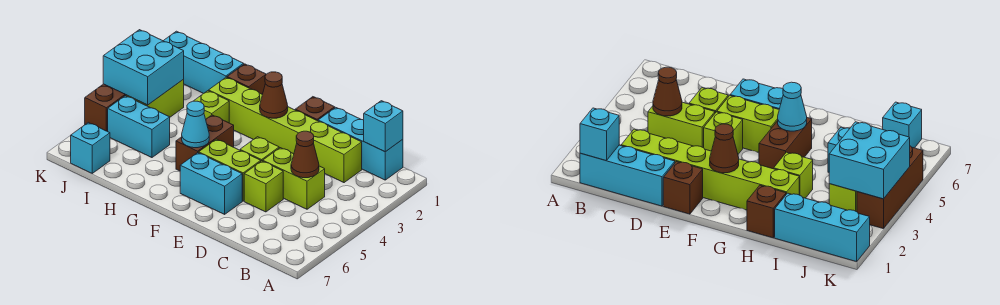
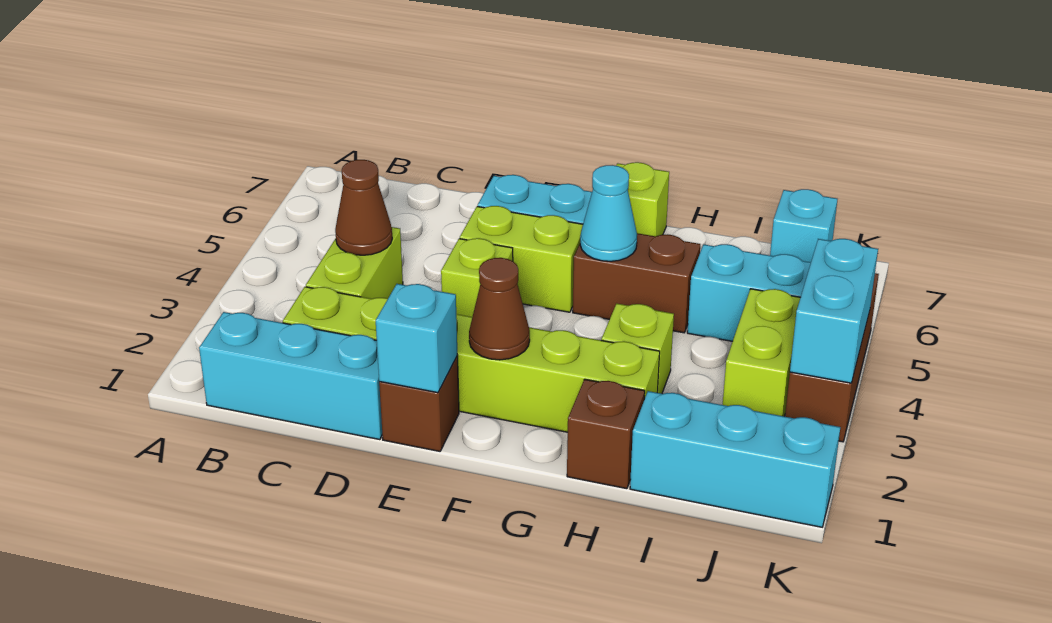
cyan brick B1 level 2 -> cyan brick E1 level 2
lime brick C4:D4 level 1 -> lime brick C3:C4 level 1
lime brick D5 level 1 -> lime brick G7 level 1
brown brick G4:G5 level 1 -> brown brick G5:H5 level 1
cyan brick J3:K4 level 2 -> cyan brick K3:K4 level 2

